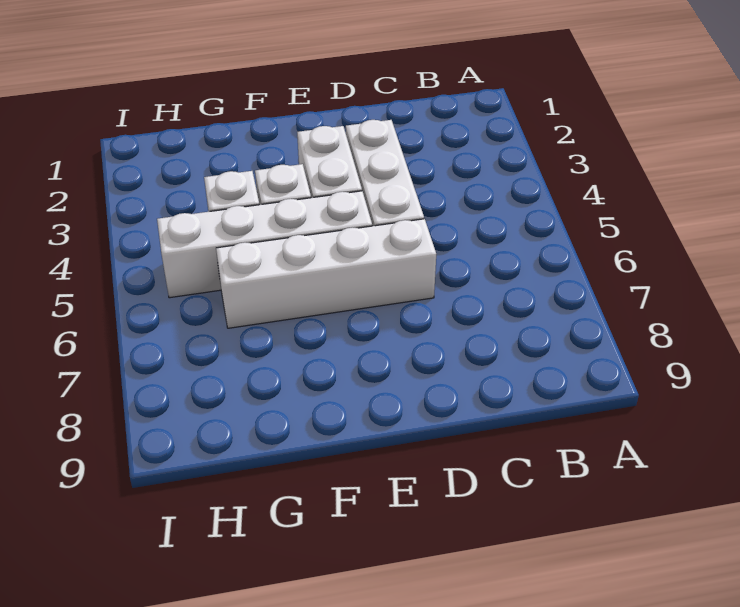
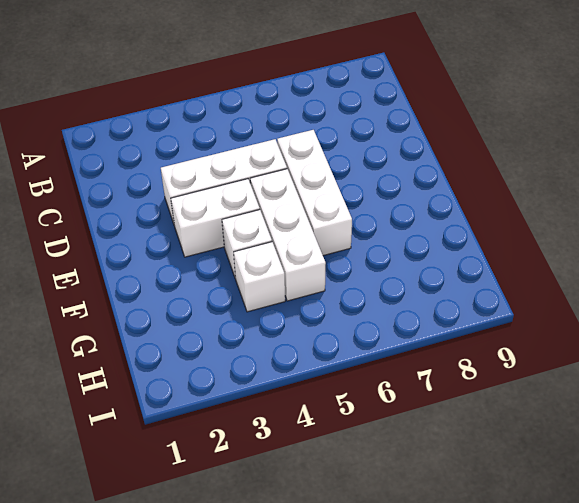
white brick D6:G6 level 1 -> white brick D6:F6 level 1
white brick E5:H5 level 1 -> white brick E5:G5 level 1

